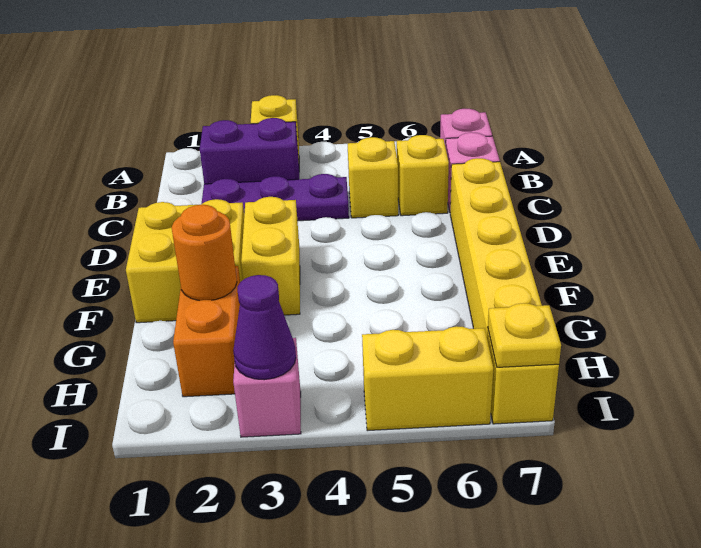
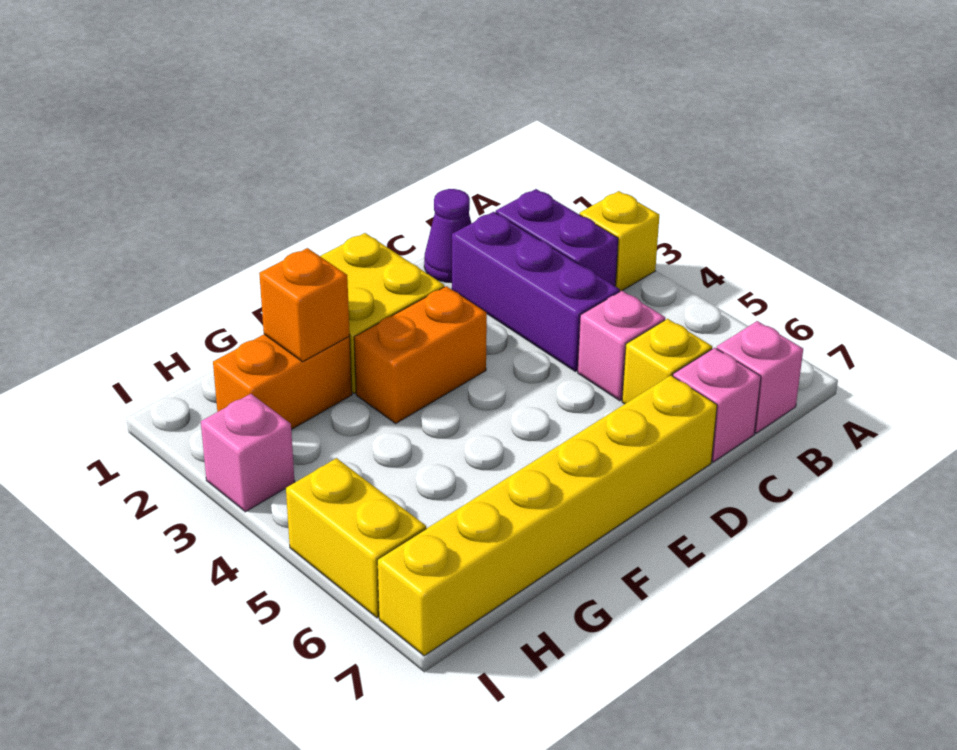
purple plate C2:C4 level 1 -> purple brick C2:C4 level 1
yellow brick C5 level 1 -> pink brick C5 level 1
yellow brick E3:F3 level 1 -> orange brick E3:F3 level 1
orange round brick G2 level 2 -> orange brick G2 level 2
purple cone I3 level 2 -> purple cone C1 level 1
yellow plate I7 level 2 -> none

